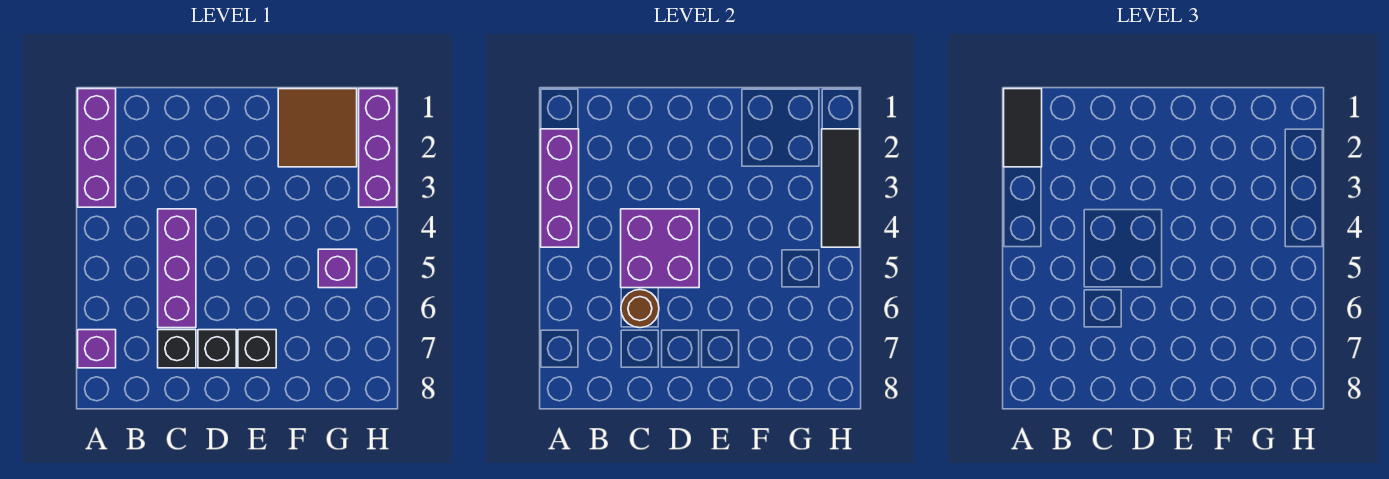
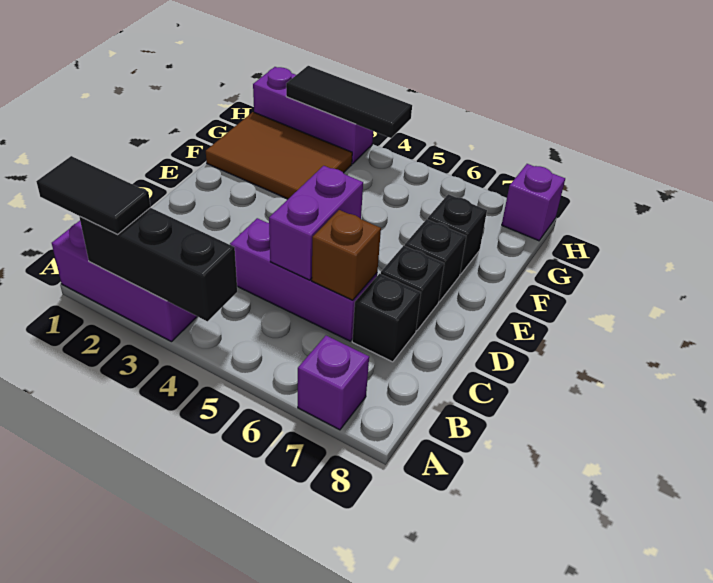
purple brick A2:A4 level 2 -> black brick A2:A4 level 2
purple brick C4:D5 level 2 -> purple brick C5:D5 level 2
brown round brick C6 level 2 -> brown brick C6 level 2
brown tile F1:G2 level 1 -> brown tile F1:G3 level 1
none -> black brick F7 level 1
purple brick G5 level 1 -> purple brick H8 level 1

